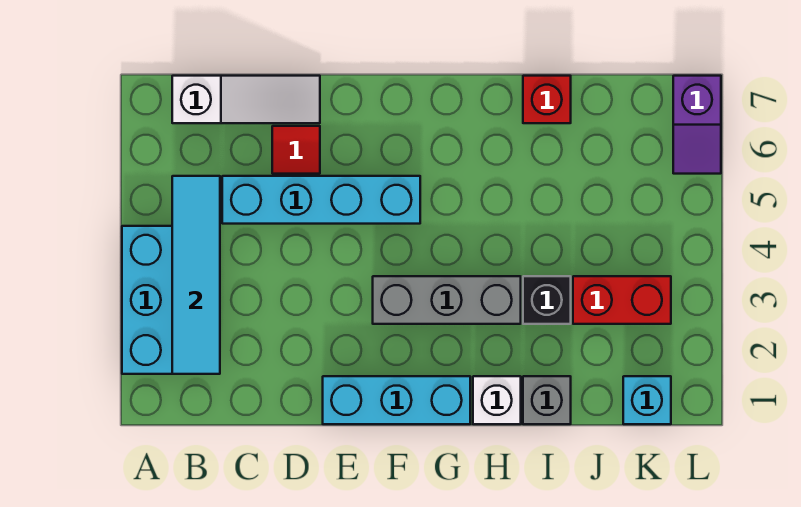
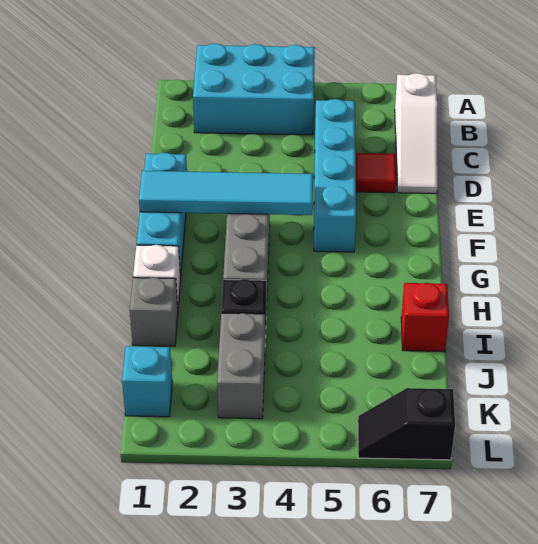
cyan tile B2:B5 level 2 -> cyan tile F1:F4 level 2
red brick J3:K3 level 1 -> grey brick J3:K3 level 1
purple slope L6:L7 level 1 top 7 -> black slope L6:L7 level 1 top 7

